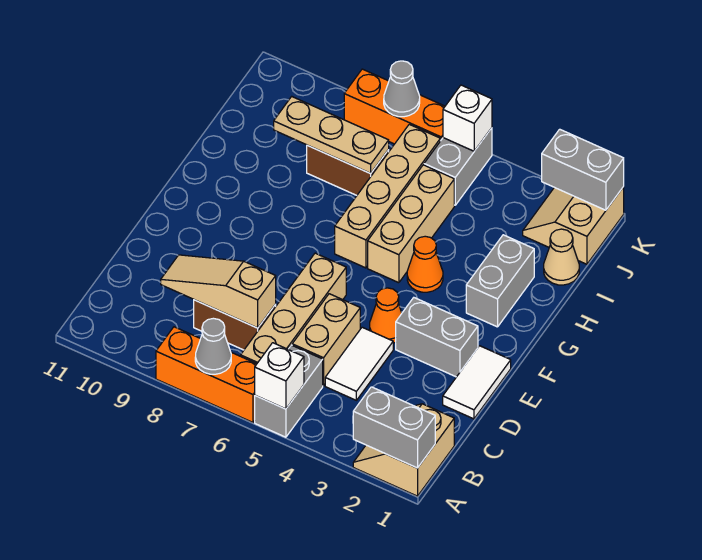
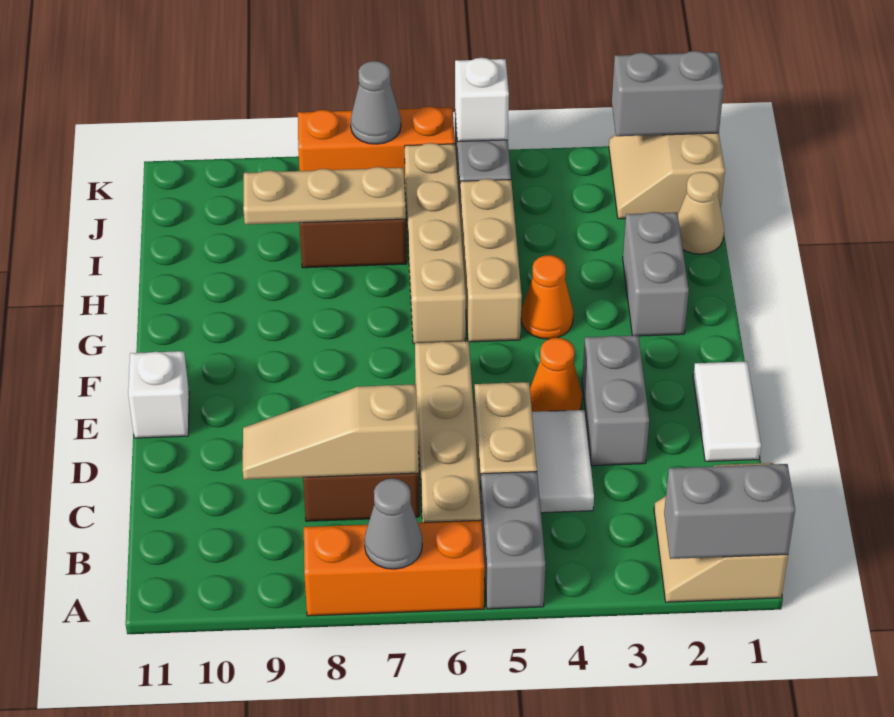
white brick A5 level 2 -> white brick E11 level 1
grey brick E2:E3 level 1 -> grey brick D3:E3 level 1

